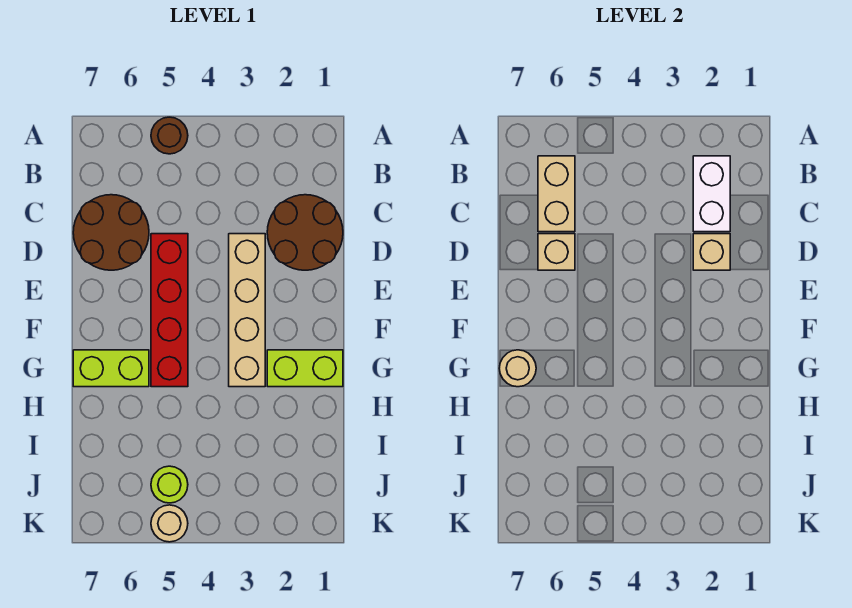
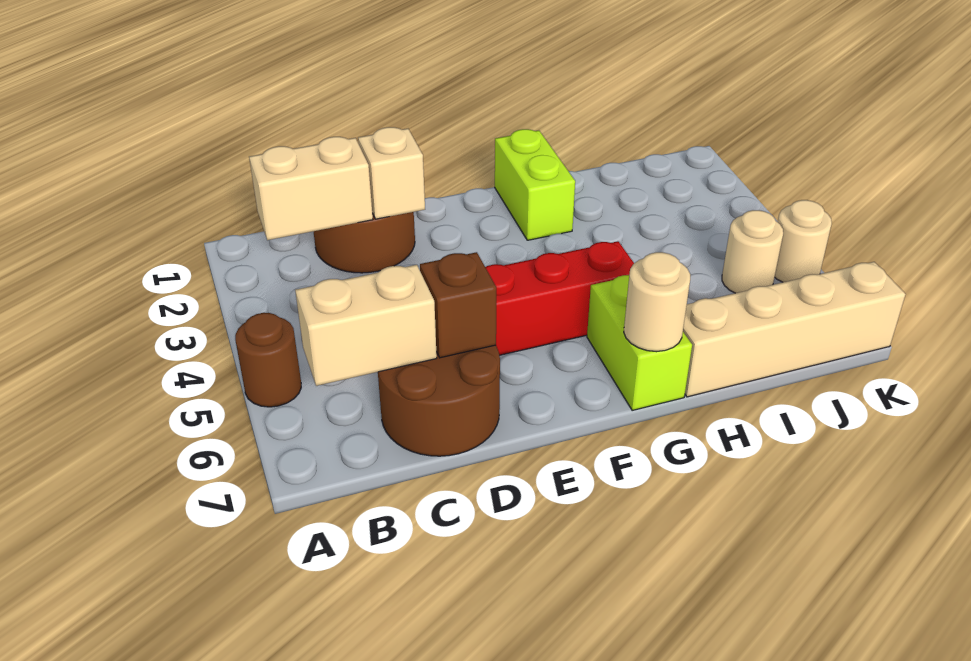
white brick B2:C2 level 2 -> tan brick B2:C2 level 2
tan brick D3:G3 level 1 -> tan brick H7:K7 level 1
tan brick D6 level 2 -> brown brick D6 level 2
lime round brick J5 level 1 -> tan round brick J5 level 1

